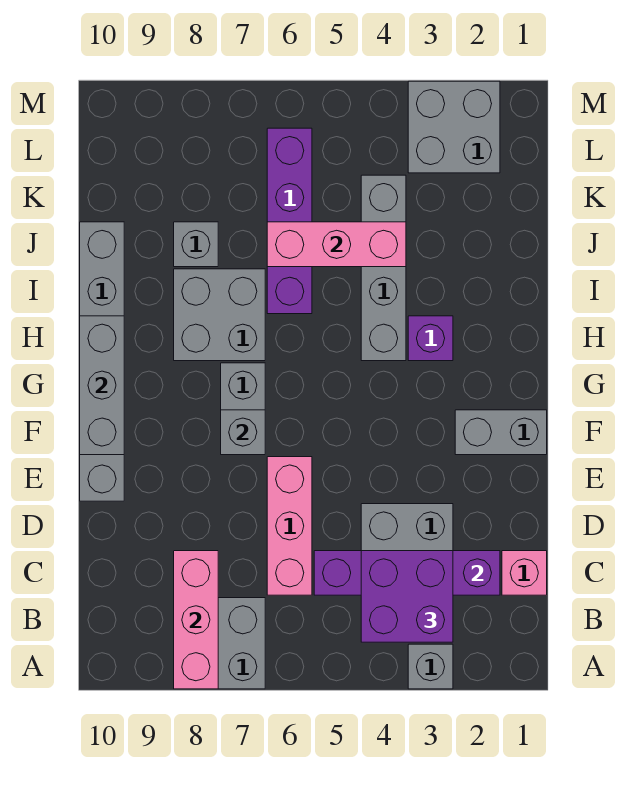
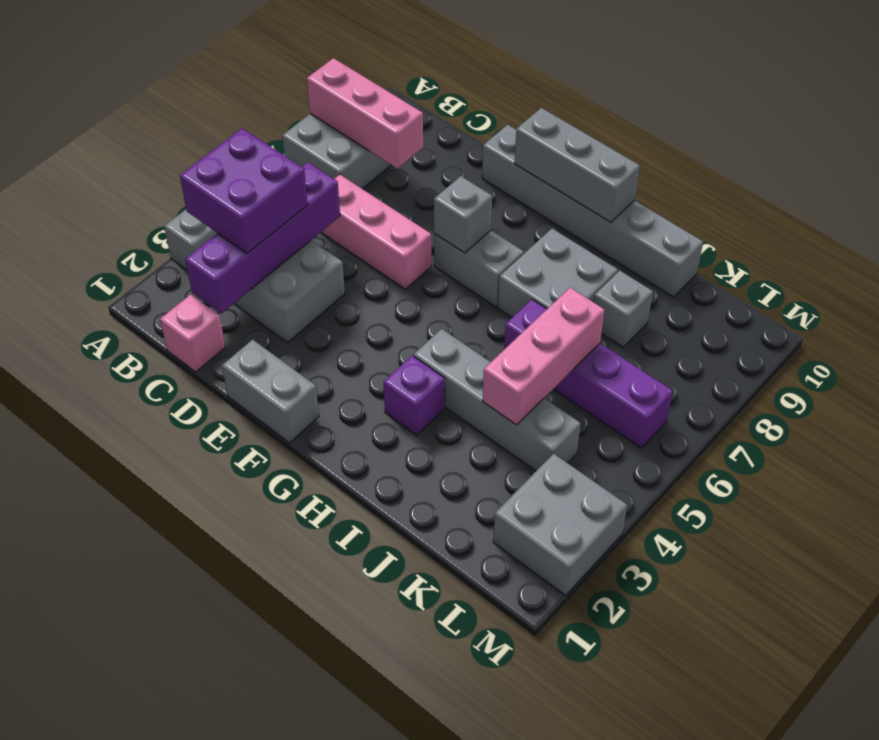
grey brick F1:F2 level 1 -> grey brick E1:F1 level 1

